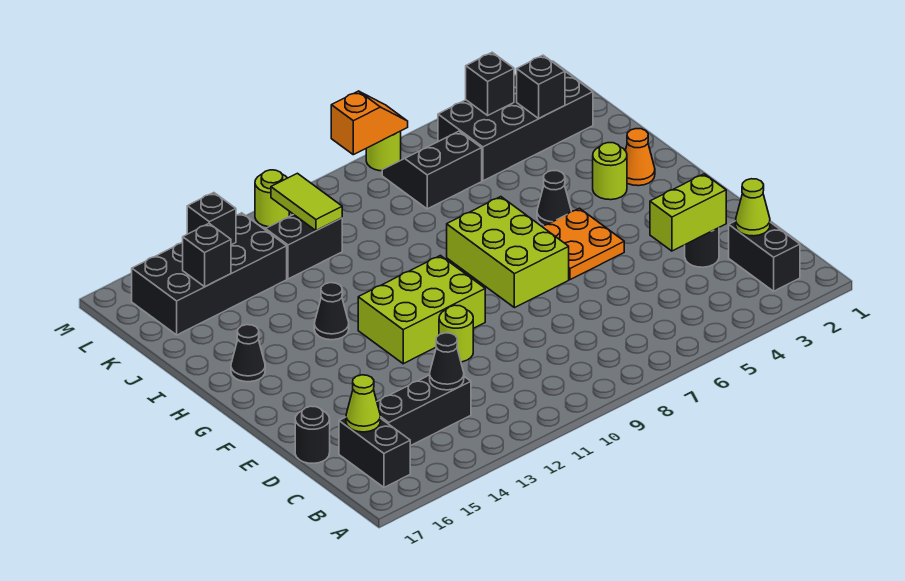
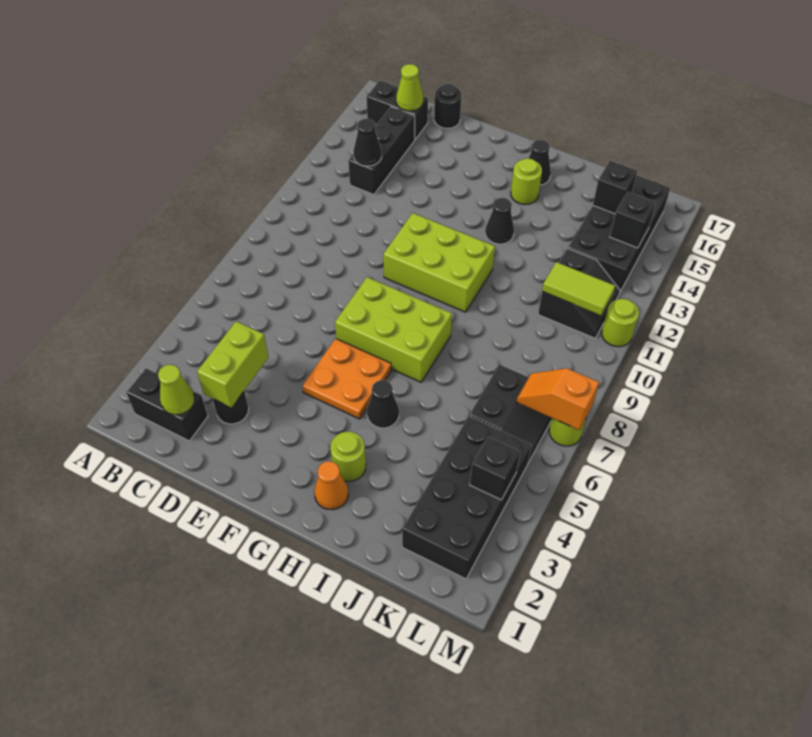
lime round brick E11 level 1 -> lime round brick H15 level 1
lime brick F10:G12 level 1 -> lime brick F10:H11 level 1
black brick K3 level 2 -> none
orange slope M7:M8 level 2 top 8 -> orange slope L7:M7 level 2 top M

